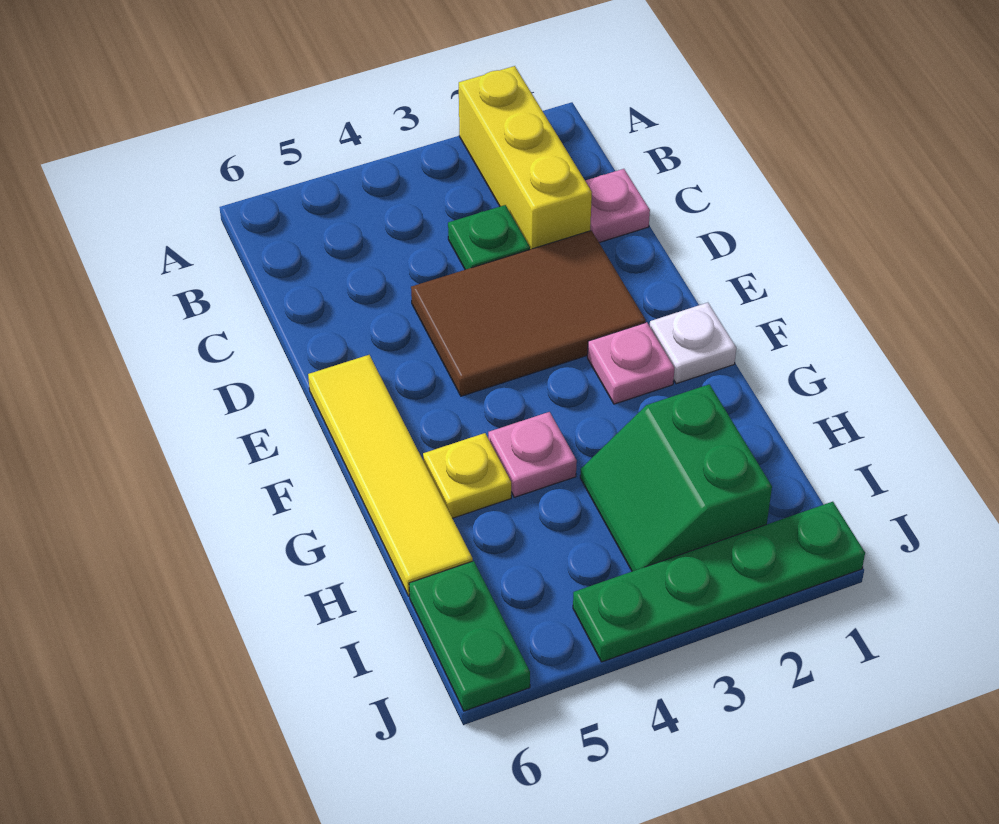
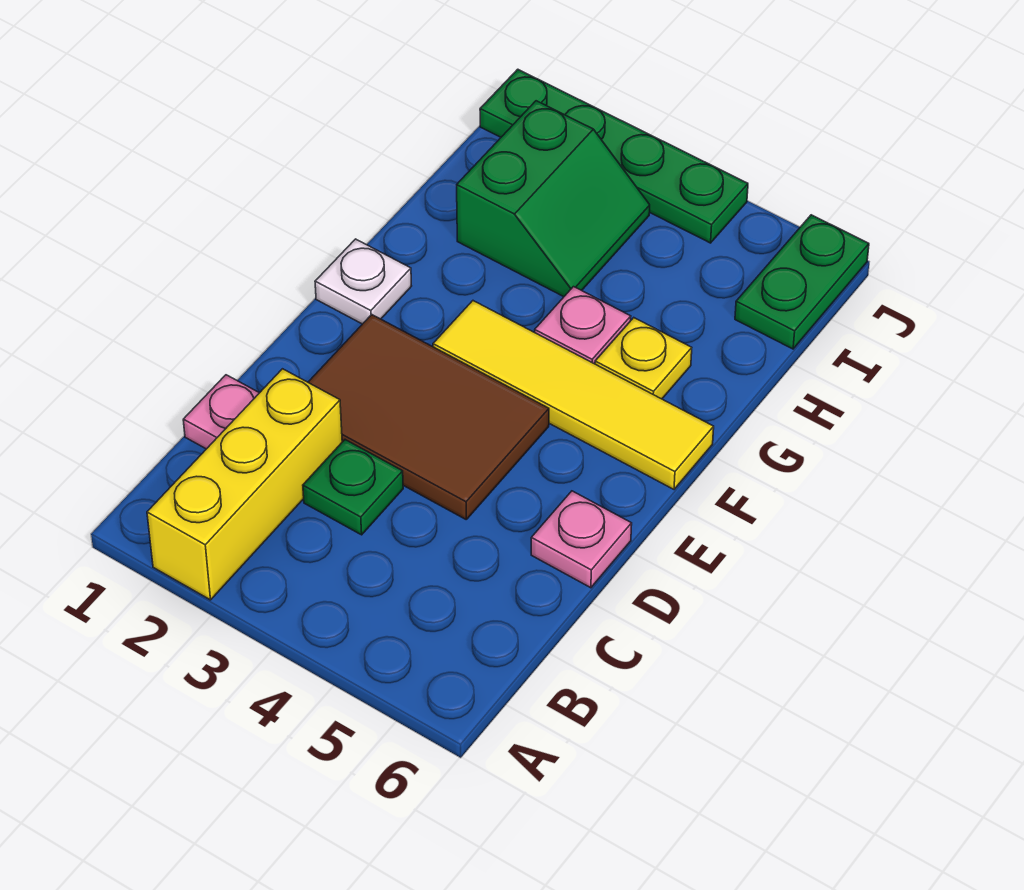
yellow tile E6:H6 level 1 -> yellow tile F3:F6 level 1
pink plate F2 level 1 -> pink plate D6 level 1

